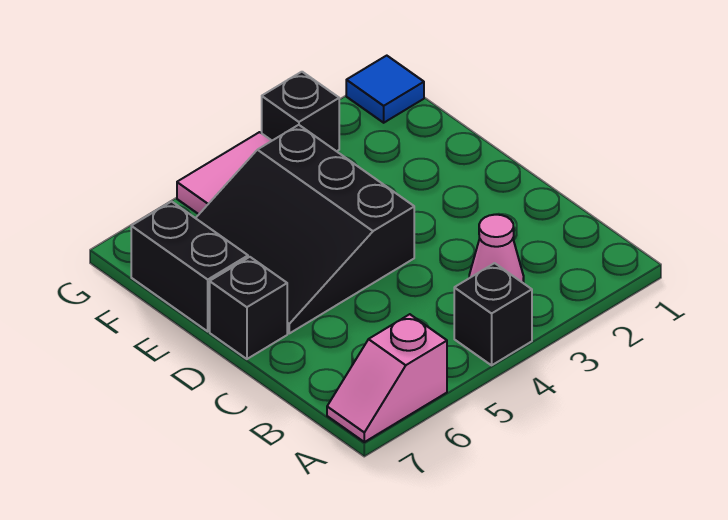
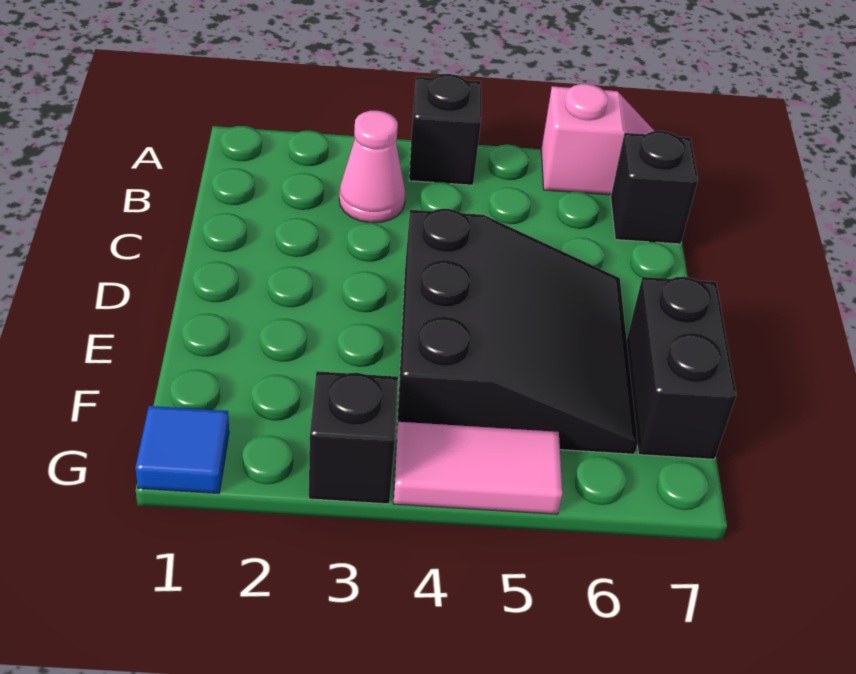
black brick D7 level 1 -> black brick B7 level 1

